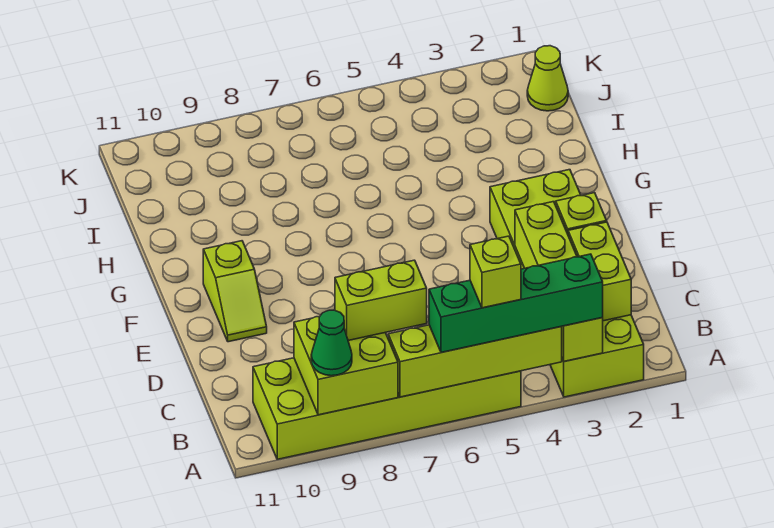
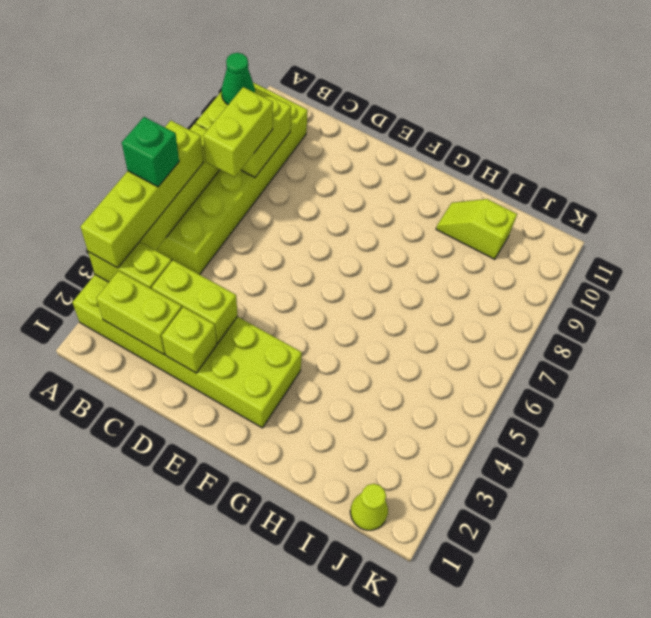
green brick A3:A6 level 3 -> lime brick A3:A6 level 3
lime brick A5 level 4 -> green brick A5 level 4
lime slope E10:F10 level 1 top F -> lime slope H10:I10 level 1 top I

